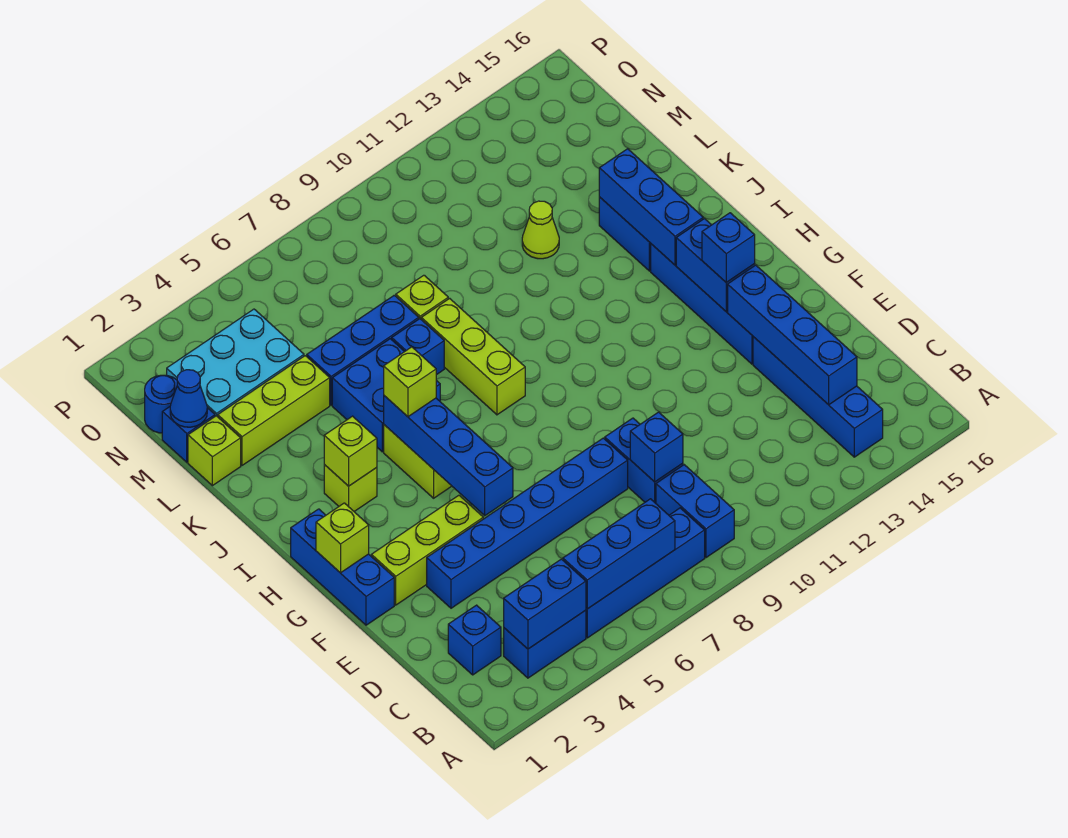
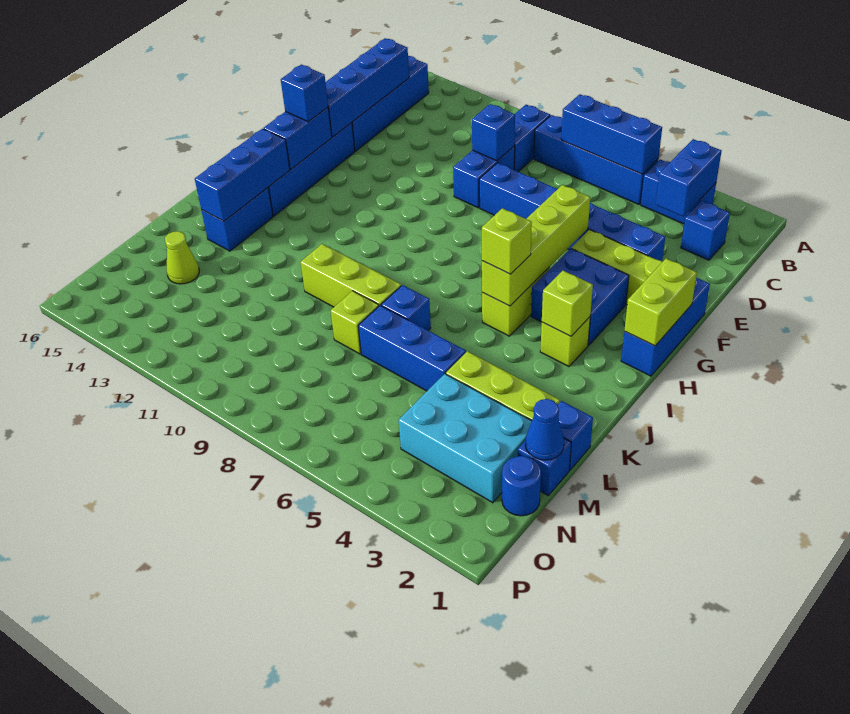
blue brick B3:B4 level 2 -> blue brick B3:C3 level 2
blue brick F5:I5 level 2 -> lime brick F5:I5 level 2
lime brick G1 level 2 -> lime brick G1:H1 level 2
lime brick I8:K8 level 1 -> lime brick K8:K10 level 1
blue brick J5:K6 level 1 -> blue brick G3:H4 level 1
lime brick L1 level 1 -> blue brick L1 level 1
lime cone L12 level 1 -> lime cone M14 level 1

